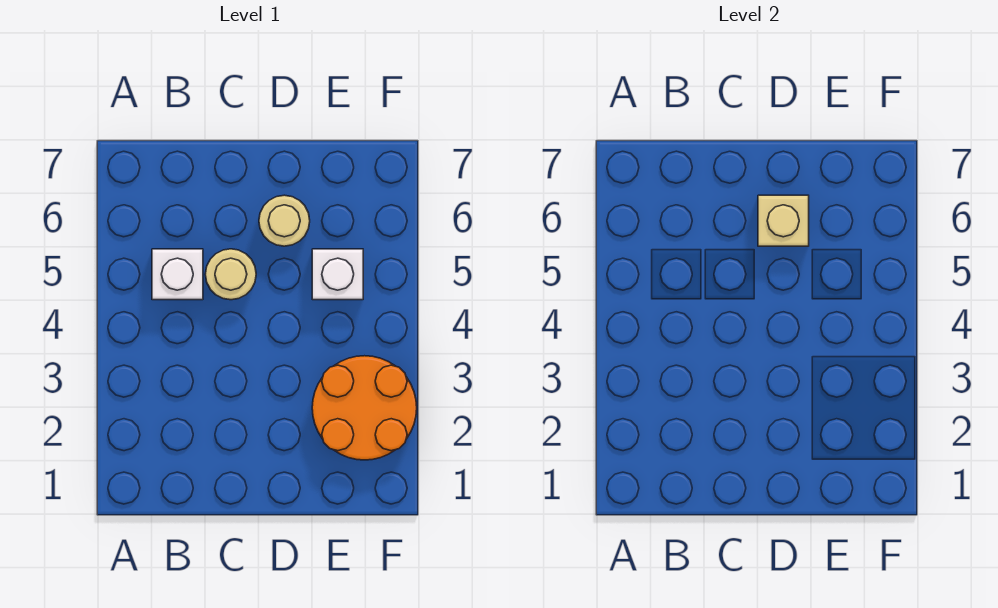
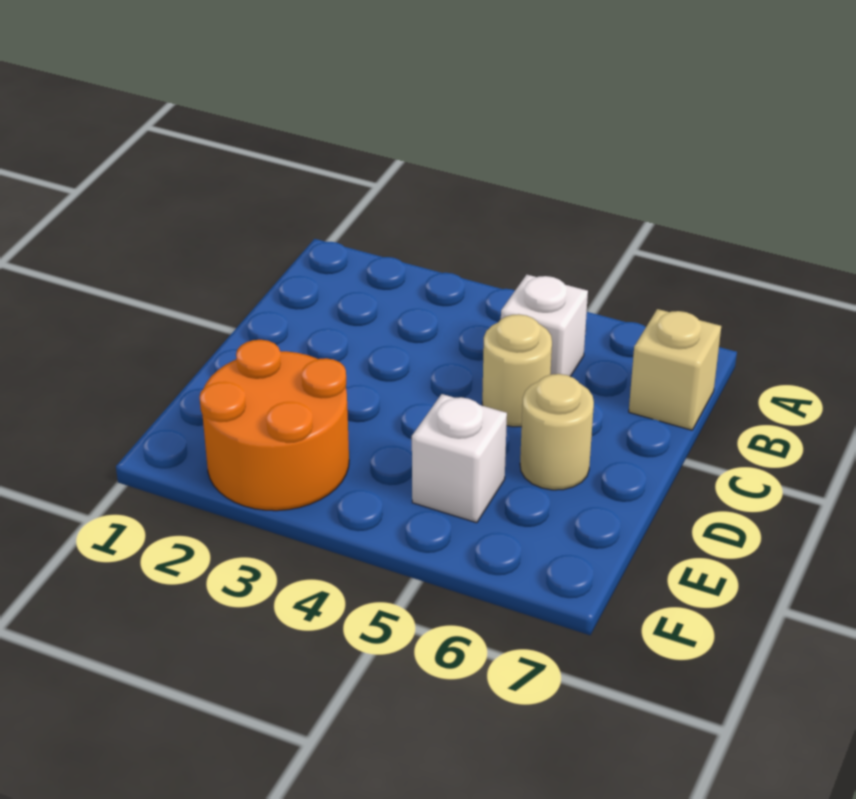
tan brick D6 level 2 -> tan brick B7 level 1

